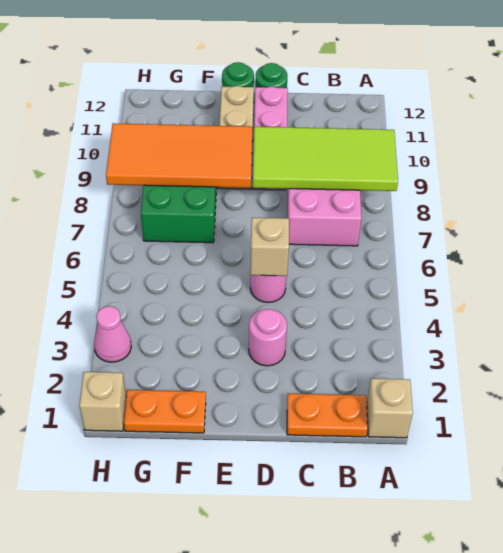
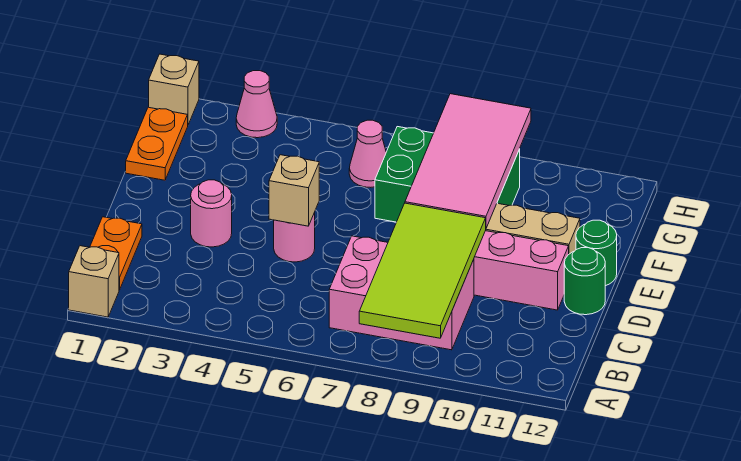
orange tile E8:H9 level 2 -> pink tile E8:H9 level 2
none -> pink cone G6 level 1

